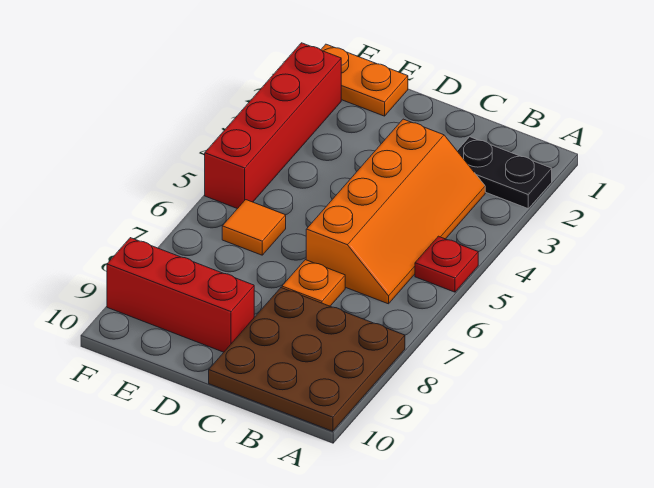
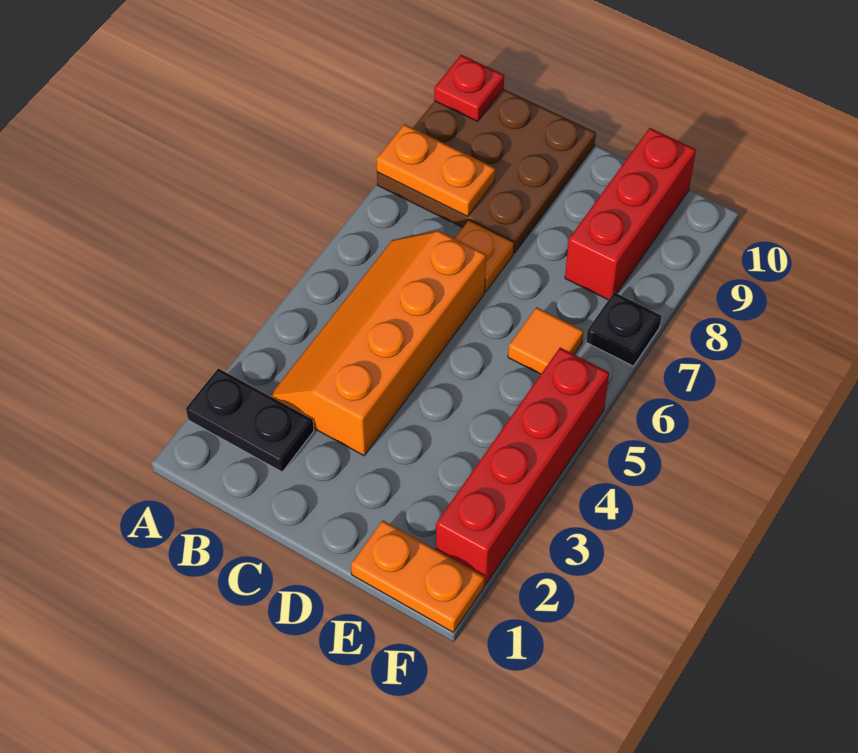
red plate A5 level 1 -> red plate A10 level 2
none -> orange plate A8:B8 level 2
red brick D9:F9 level 1 -> red brick E8:E10 level 1
none -> black plate F7 level 1

